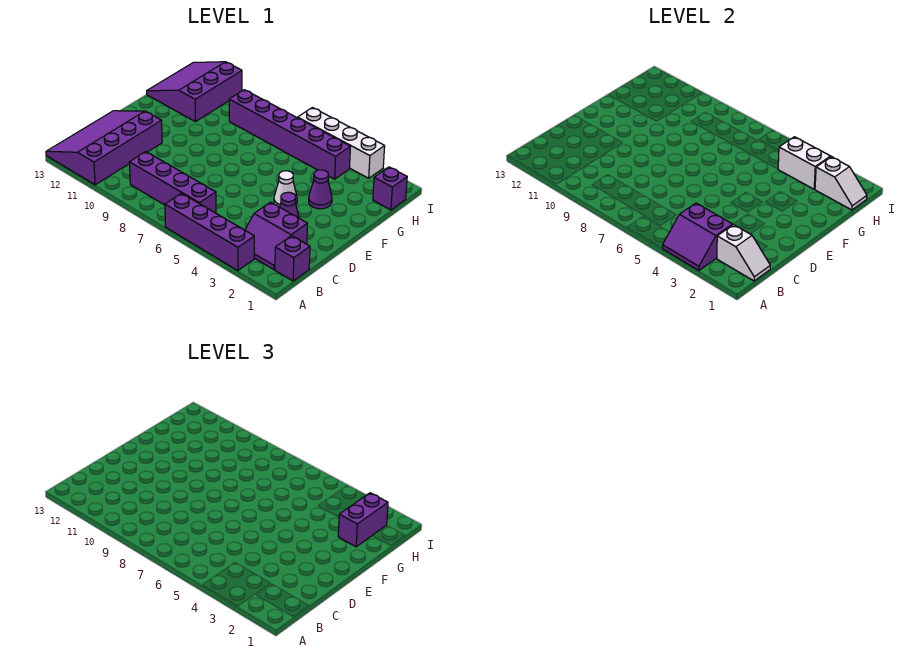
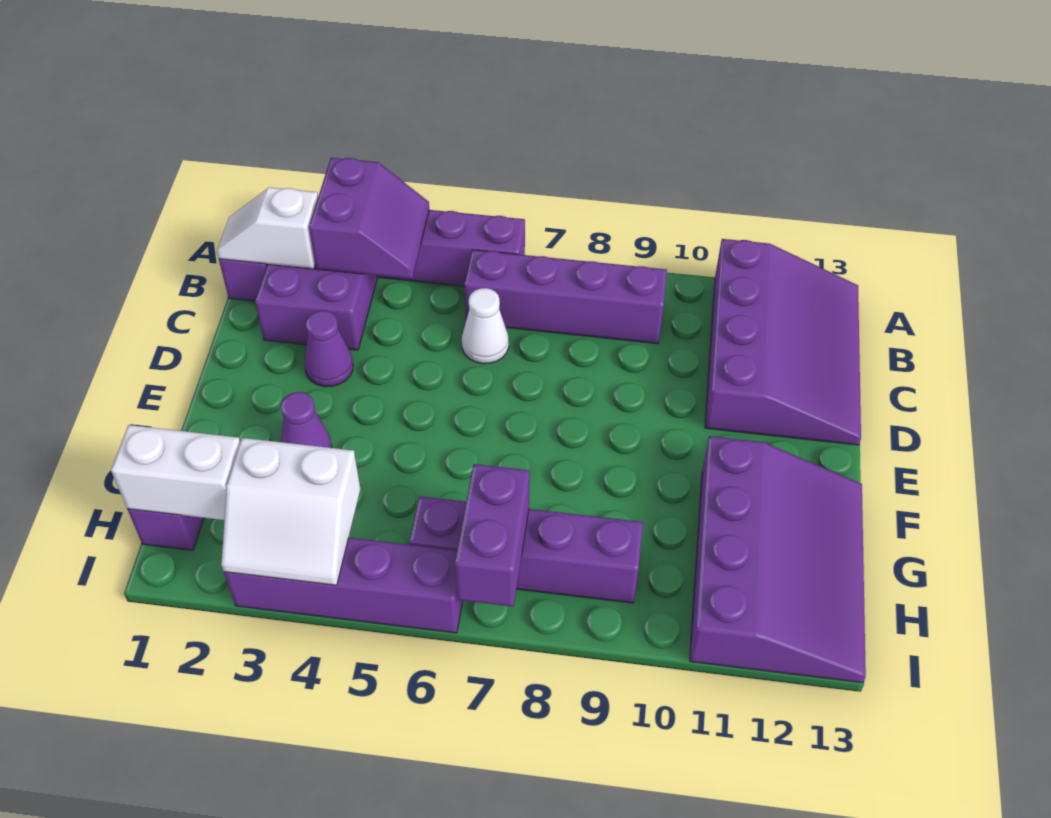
purple slope A3:B4 level 2 top B -> purple slope A3:B4 level 2 top 3
white cone E4 level 1 -> white cone C6 level 1
purple brick G2:H2 level 3 -> purple brick H7:I7 level 2
purple slope G11:I13 level 1 top 11 -> purple slope F11:I13 level 1 top 11
white slope H1:H2 level 2 top 2 -> white brick H1:H2 level 2
purple brick H4:H9 level 1 -> purple brick H6:H9 level 1
white brick I3:I6 level 1 -> purple brick I3:I6 level 1

